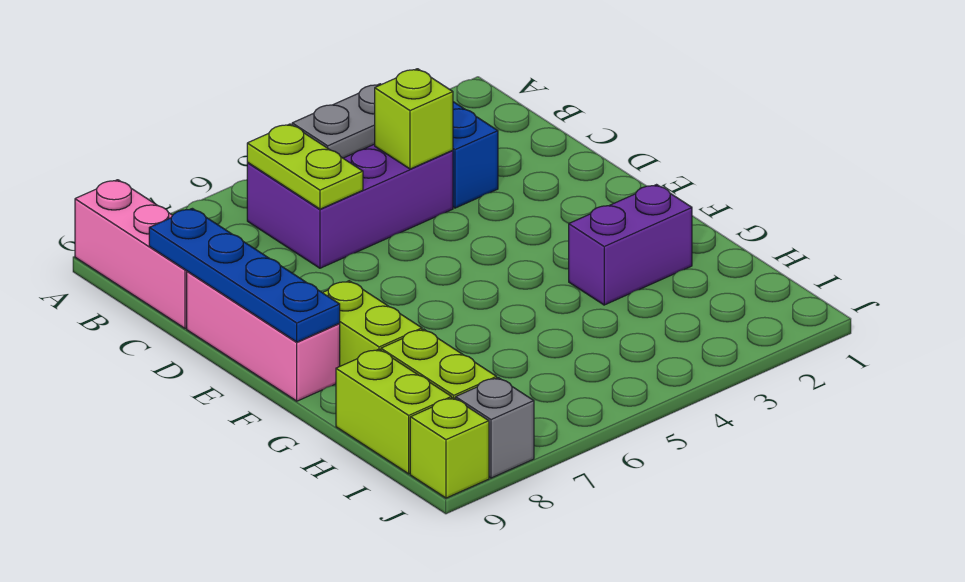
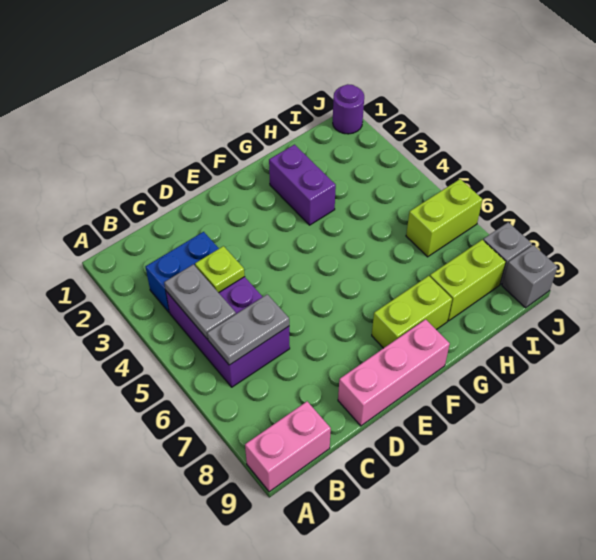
pink brick A9:C9 level 1 -> pink brick A9:B9 level 1
lime plate B6:C6 level 2 -> grey plate B6:C6 level 2
lime brick C4 level 2 -> lime plate C4 level 2
blue plate C9:F9 level 2 -> none
lime brick H9:I9 level 1 -> lime brick I6:J6 level 1
none -> purple round brick J1 level 1
lime brick J9 level 1 -> grey brick J9 level 1

